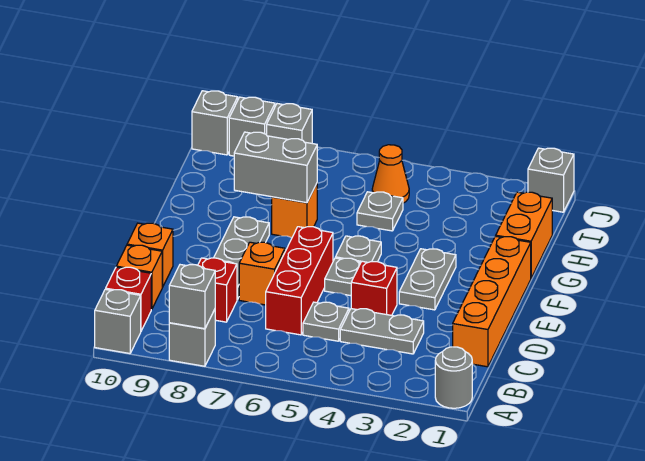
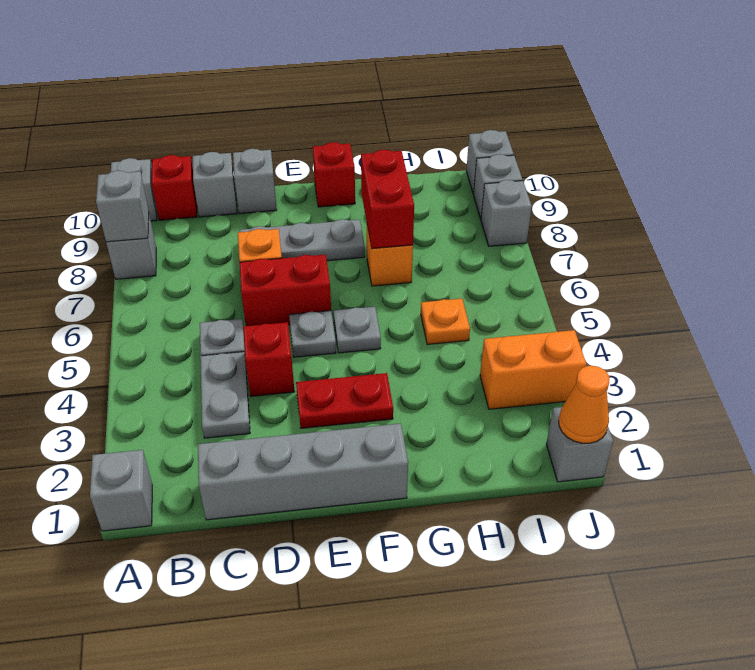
grey round brick A1 level 1 -> grey brick A1 level 1
orange brick C1:F1 level 1 -> grey brick C1:F1 level 1
red brick C6:E6 level 1 -> red brick D6:E6 level 1
red brick C8 level 1 -> red brick F10 level 1
orange brick C10 level 1 -> grey brick C10 level 1
orange brick D10 level 1 -> grey brick D10 level 1
grey plate E3:F3 level 1 -> red plate E3:F3 level 1
orange brick G1:H1 level 1 -> orange brick I3:J3 level 1
grey brick G7:G8 level 2 -> red brick G7:G8 level 2
grey plate H5 level 1 -> orange plate H5 level 1
orange cone I5 level 1 -> orange cone J1 level 2

